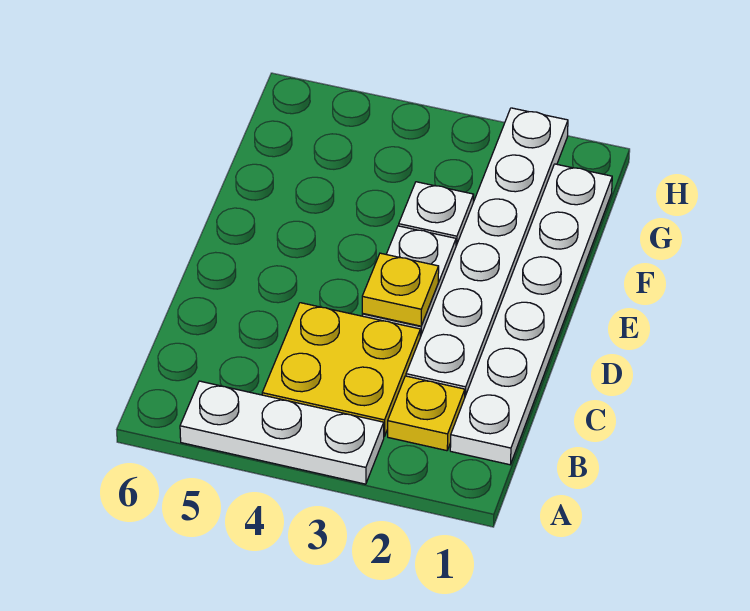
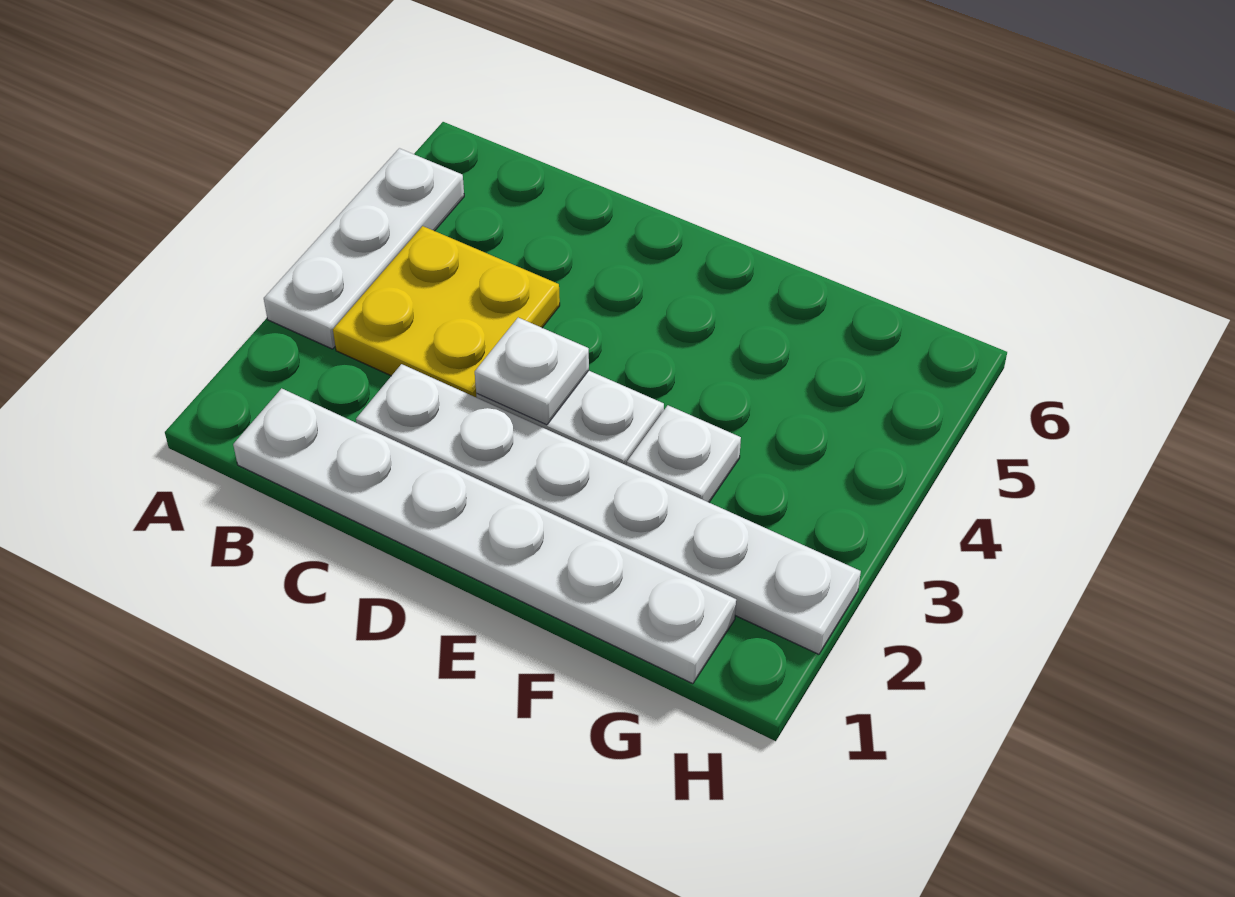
yellow plate B2 level 1 -> none
yellow plate D3 level 2 -> white plate D3 level 2

